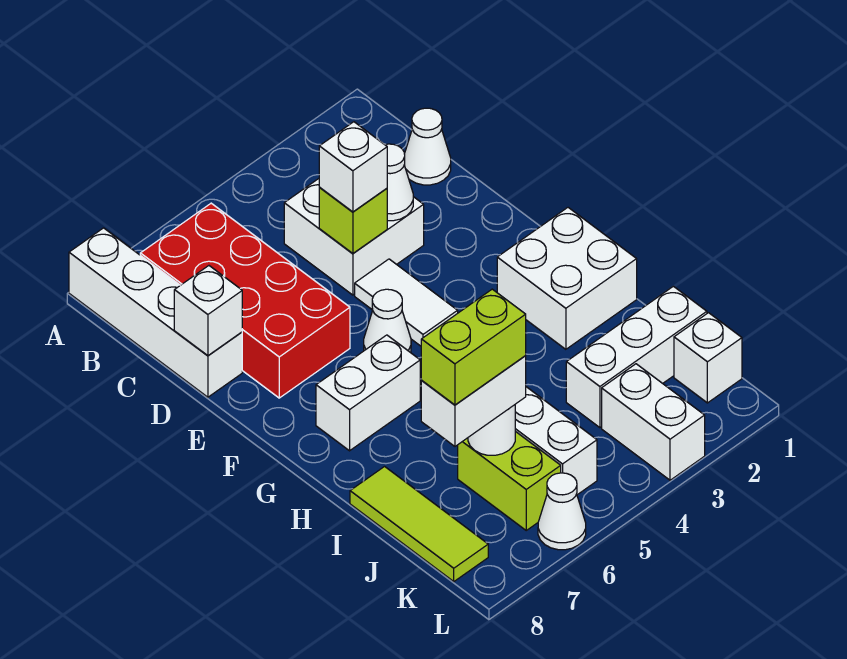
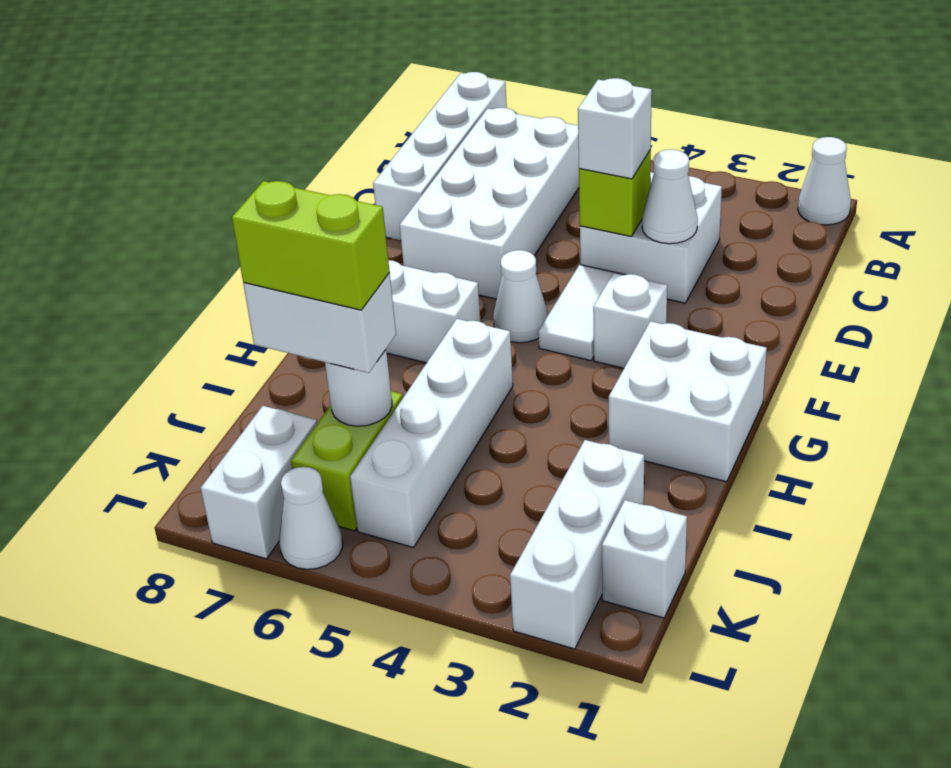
red brick B6:E7 level 1 -> white brick B6:E7 level 1
white cone C1 level 1 -> white cone A1 level 1
white brick D8 level 2 -> white brick F3 level 1
lime tile I8:K8 level 1 -> none
white brick J1:J3 level 1 -> white brick J2:L2 level 1
white brick K3:L3 level 1 -> white brick K7:L7 level 1

